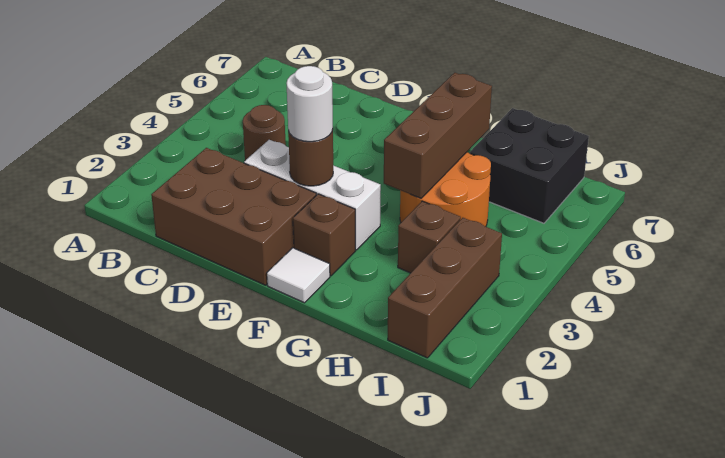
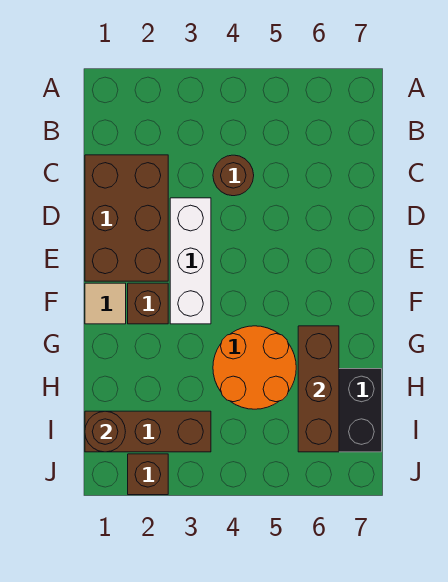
brown round brick E3 level 2 -> brown round brick I1 level 2
white round brick E3 level 3 -> none
white tile F1 level 1 -> tan tile F1 level 1
brown brick G4:G6 level 2 -> brown brick G6:I6 level 2
brown brick H3 level 1 -> brown brick J2 level 1

